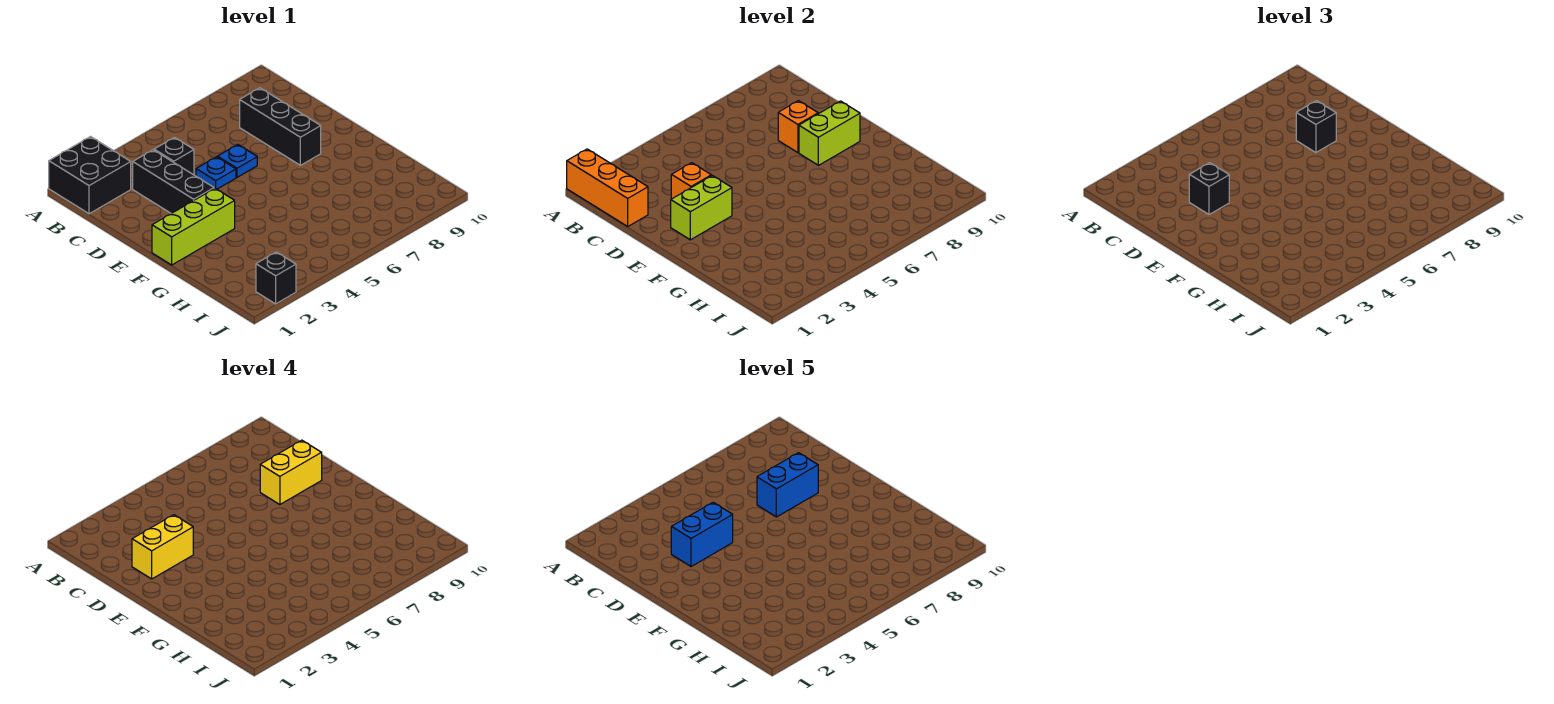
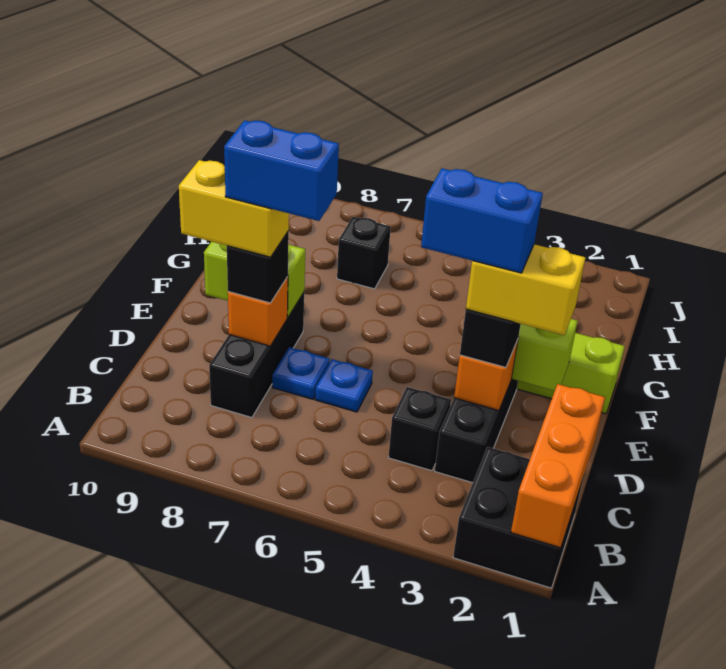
blue plate D5 level 1 -> blue plate D7 level 1
black brick J2 level 1 -> black brick H7 level 1

